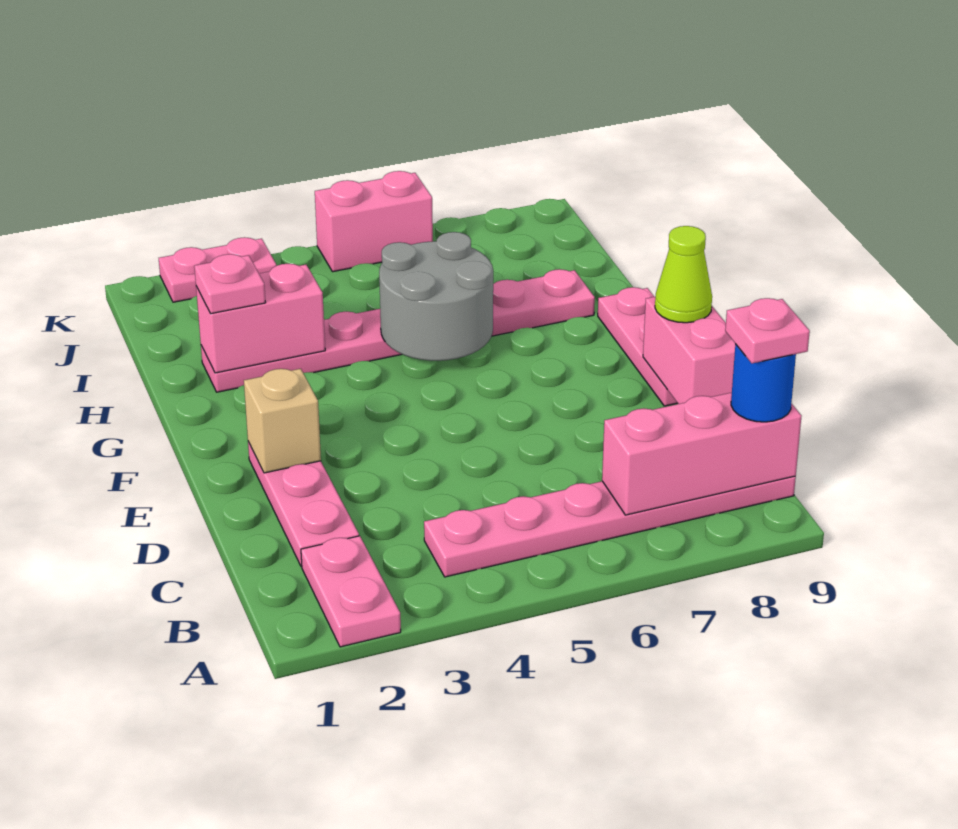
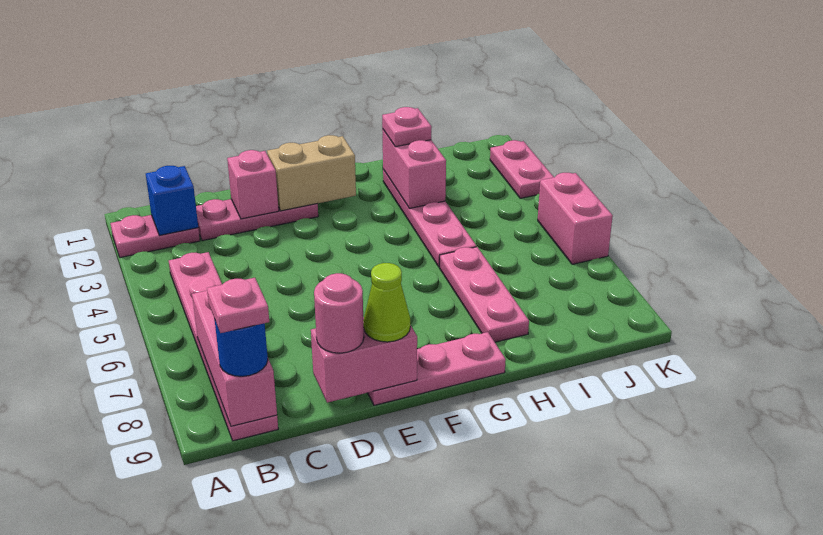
none -> blue brick B2 level 2
none -> pink brick D2 level 2
none -> pink round brick D9 level 3
tan brick E2 level 2 -> tan brick E2:F2 level 2
grey round brick G5:H6 level 2 -> none

